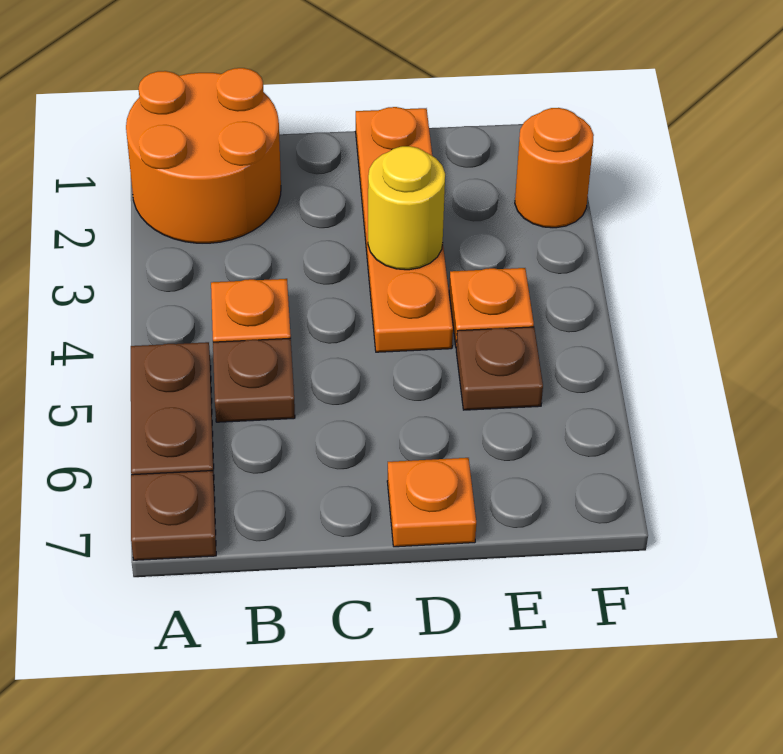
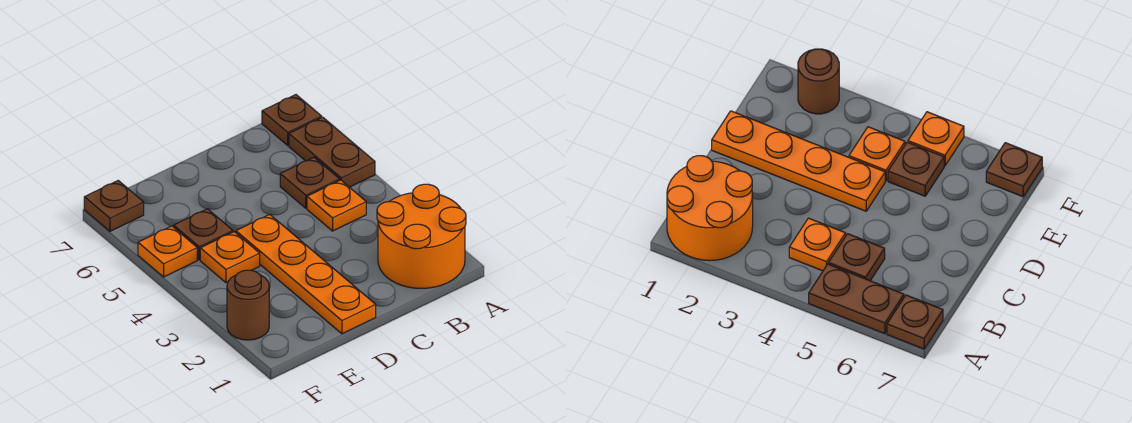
yellow round brick D3 level 2 -> none
orange plate D7 level 1 -> orange plate F5 level 1
orange round brick F2 level 1 -> brown round brick F2 level 1
none -> brown plate F7 level 1

